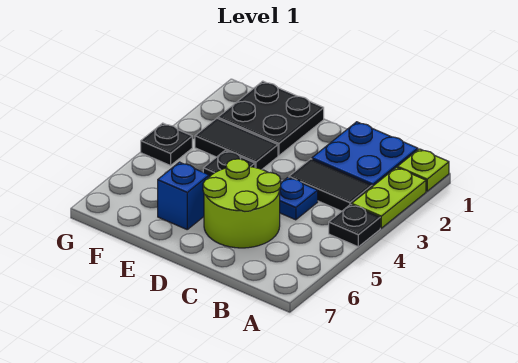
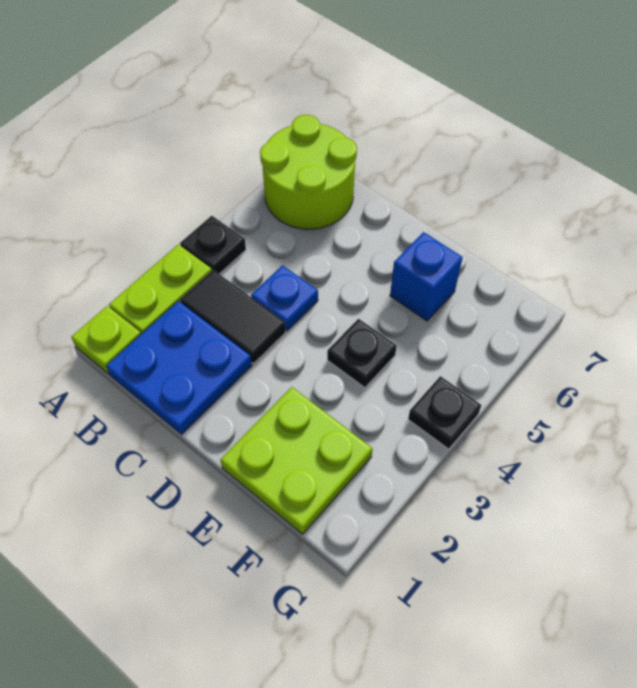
lime round brick C5:D6 level 1 -> lime round brick A6:B7 level 1
black plate E1:F2 level 1 -> lime plate E1:F2 level 1
black tile E3:F3 level 1 -> none

